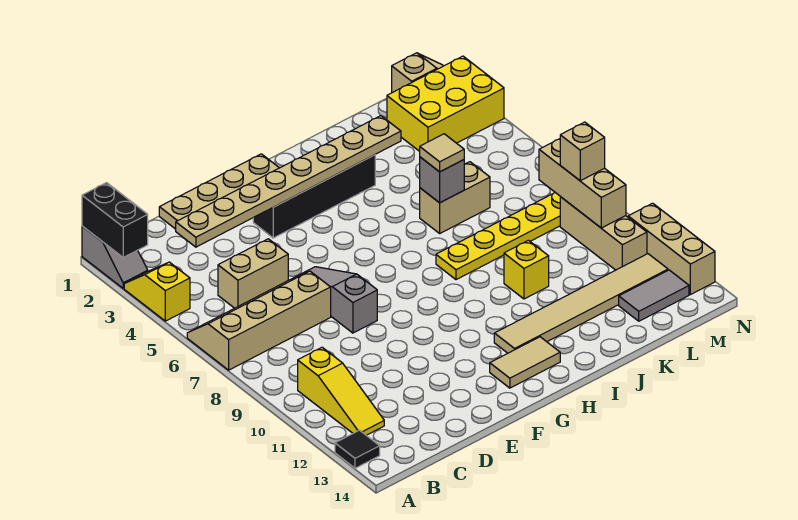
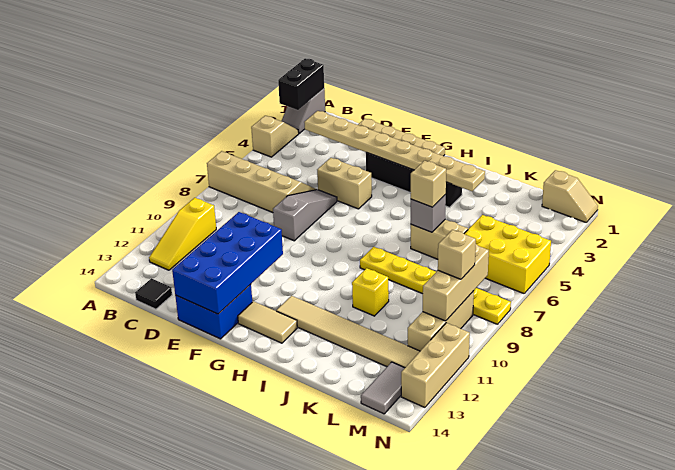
yellow slope A3:A4 level 1 top 4 -> tan slope A3:A4 level 1 top 4
black tile A13 level 1 -> black tile C14 level 1
tan brick C5:D5 level 1 -> tan brick E5:F5 level 1
none -> blue brick E11:F14 level 2
none -> blue brick E13:F14 level 1
tan tile J6 level 3 -> tan brick J6 level 3
yellow brick L2:N3 level 1 -> yellow brick L5:N6 level 1
grey tile L13:M13 level 1 -> grey tile M13:M14 level 1

